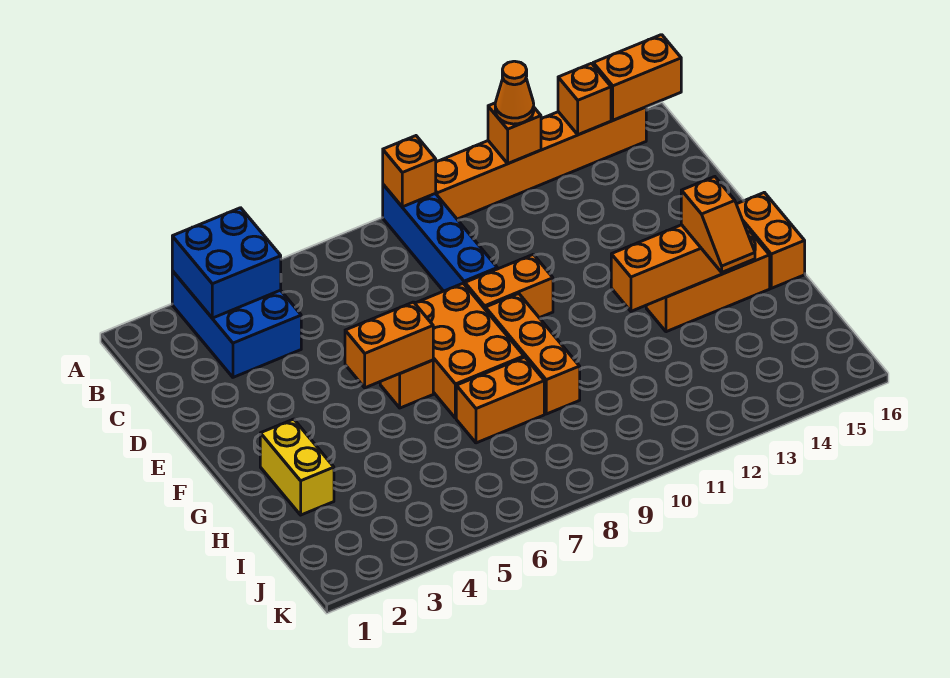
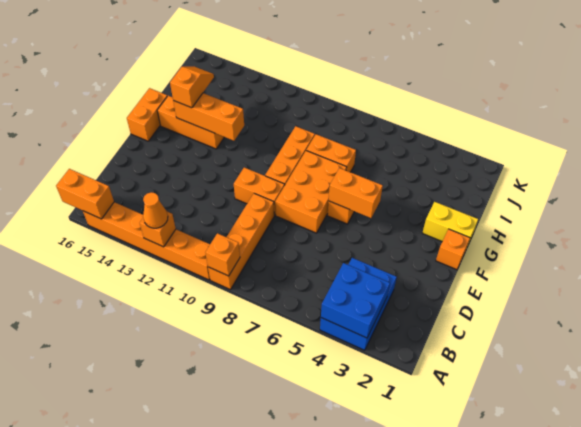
blue brick A9:D9 level 1 -> orange brick A9:D9 level 1
orange brick A14 level 2 -> orange brick F1 level 1
yellow brick G2:H2 level 1 -> yellow brick G1:G2 level 1

